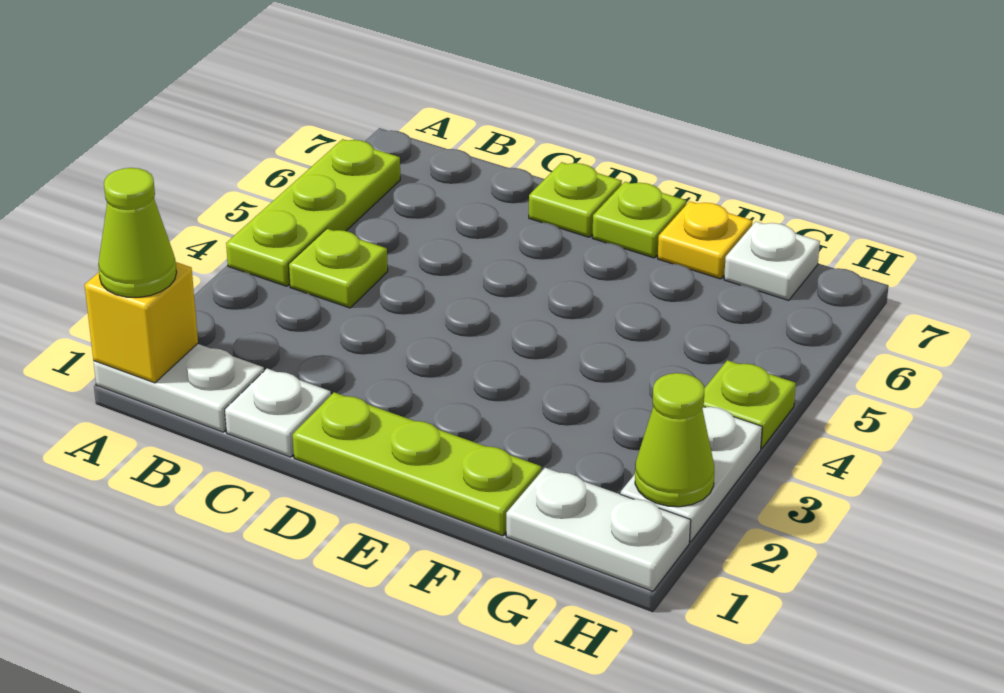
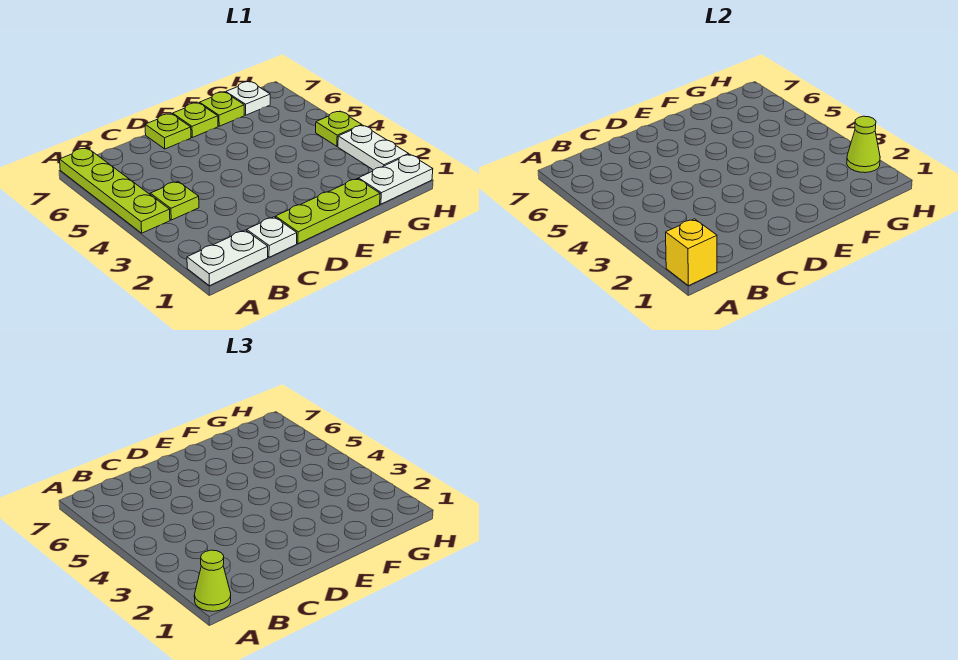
lime plate A4:A6 level 1 -> lime plate A4:A7 level 1
yellow plate F7 level 1 -> lime plate F7 level 1

